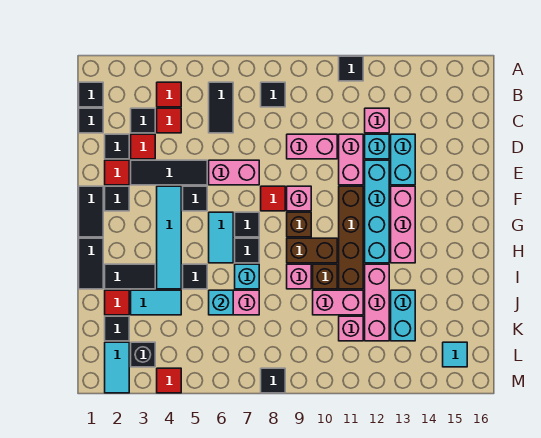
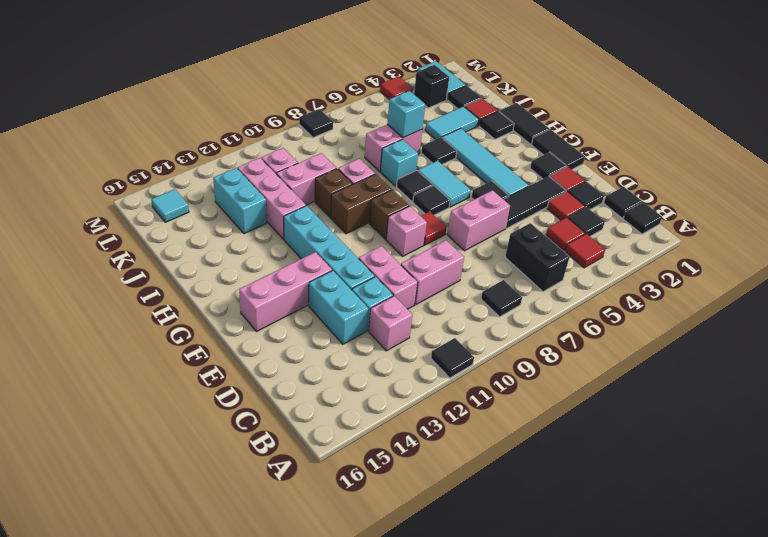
black tile B6:C6 level 1 -> black brick B6:C6 level 1
brown brick F11:I11 level 1 -> none
pink brick F13:H13 level 1 -> pink brick F13:F15 level 1
black tile I2:I3 level 1 -> black tile I2 level 1

